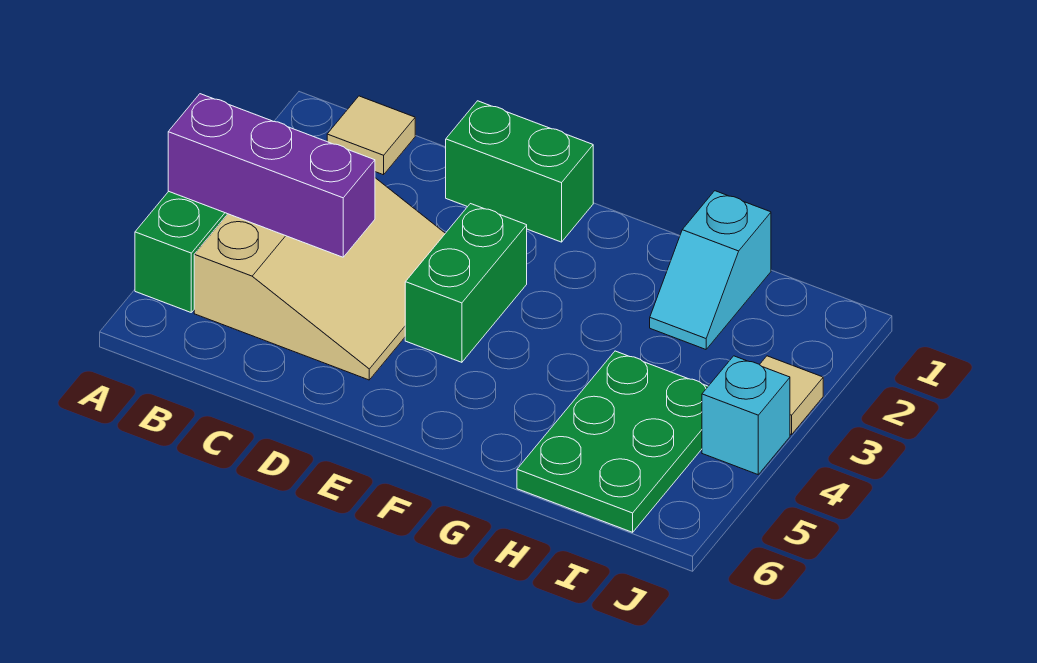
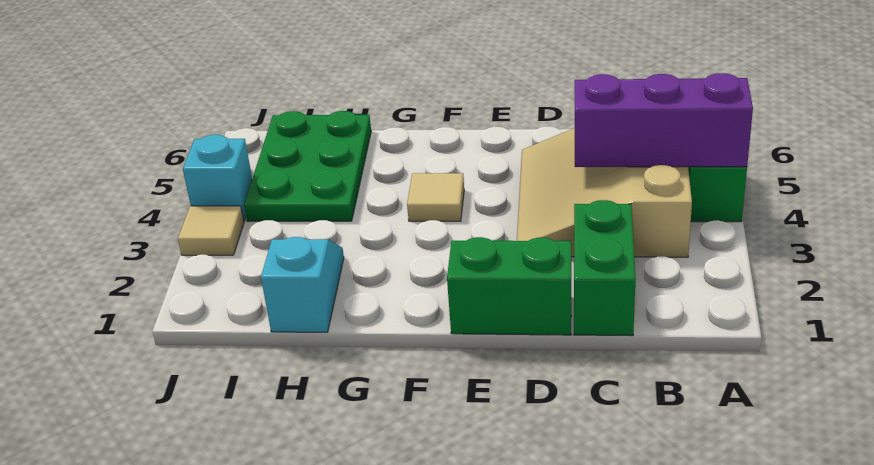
tan tile B1 level 1 -> tan tile F4 level 1
green brick E3:E4 level 1 -> green brick C1:C2 level 1

